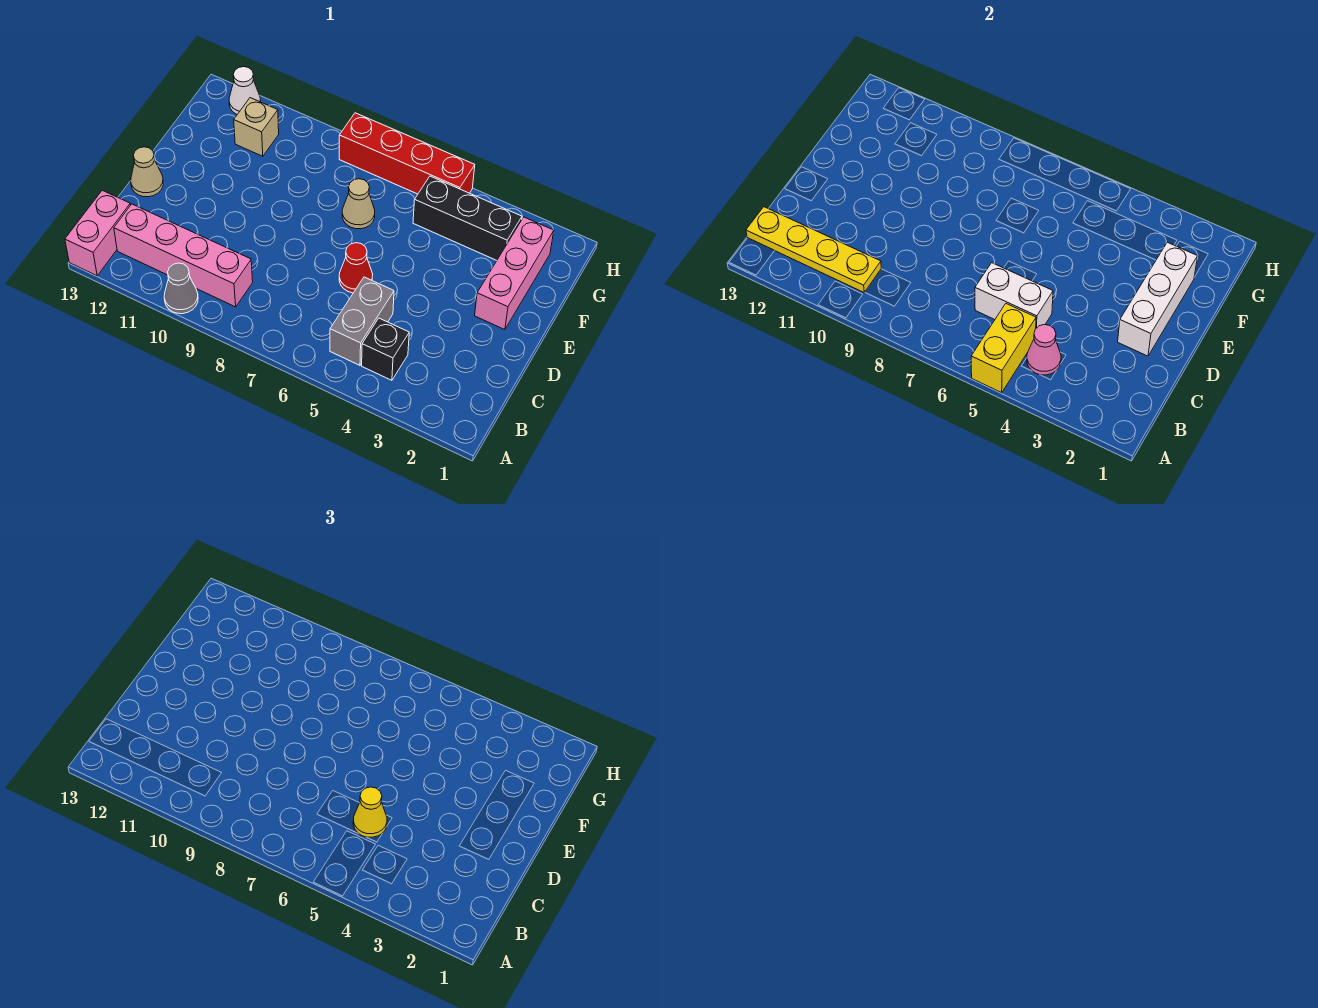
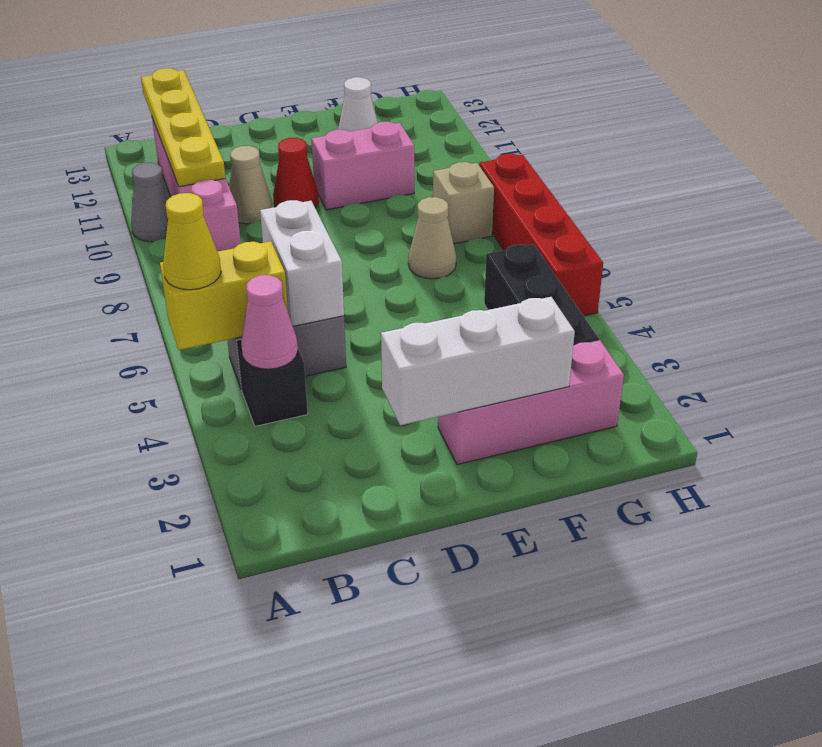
pink brick A13:B13 level 1 -> pink brick E10:F10 level 1
yellow cone C5 level 3 -> yellow cone A5 level 3
red cone D6 level 1 -> red cone D10 level 1
tan cone D13 level 1 -> tan cone C10 level 1
tan brick G11 level 1 -> tan brick G8 level 1
white cone H12 level 1 -> white cone F12 level 1

